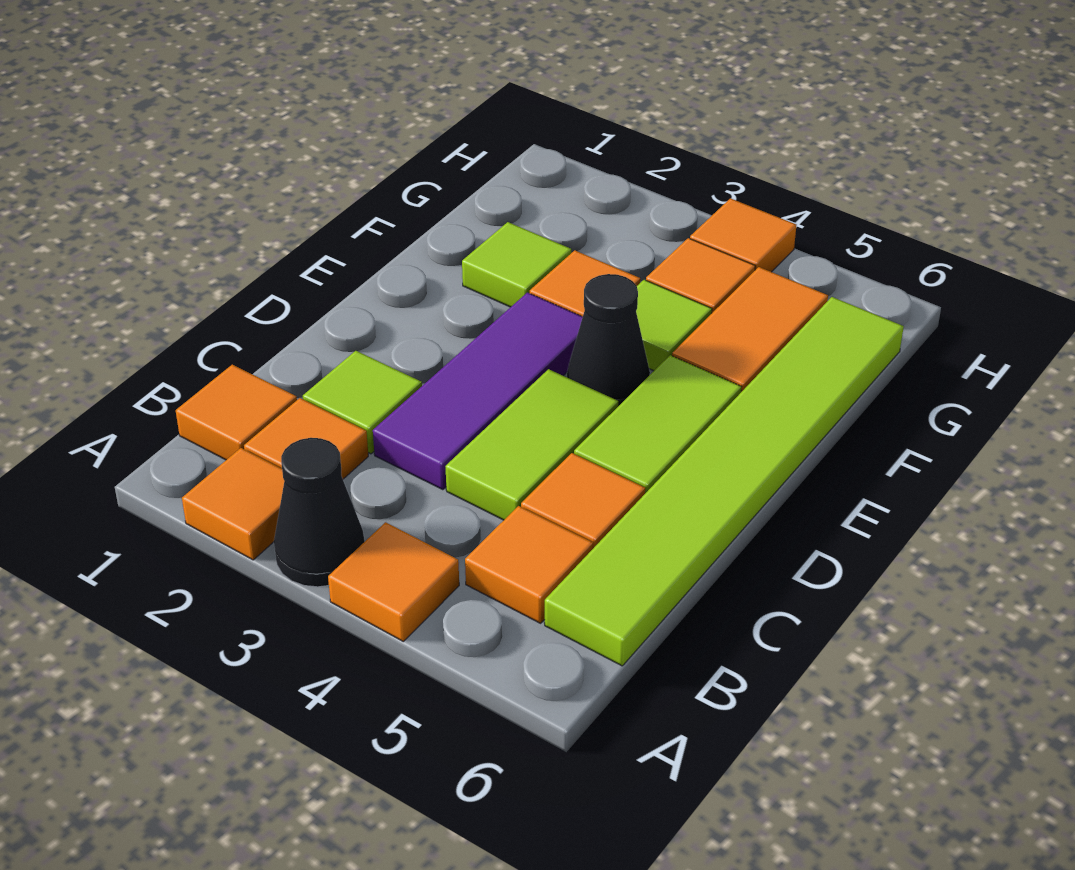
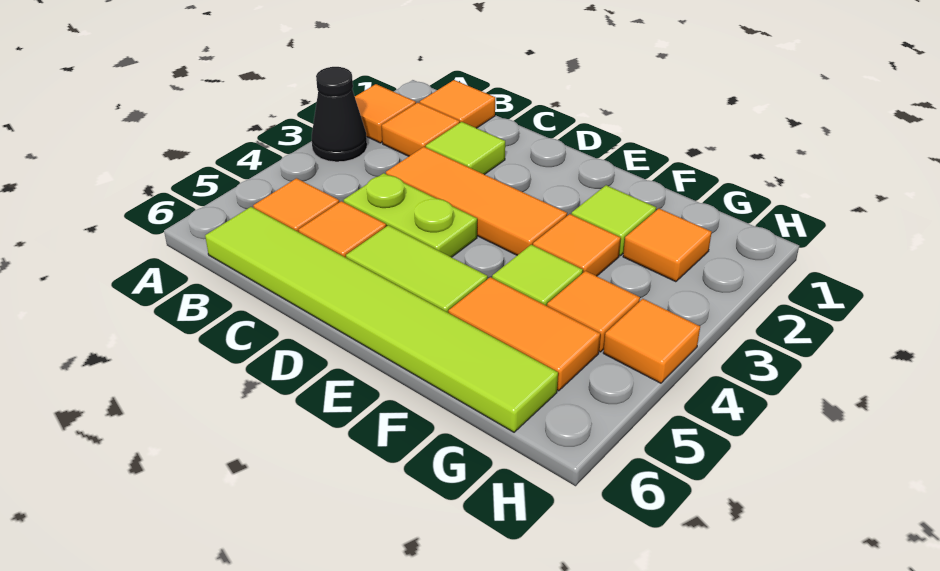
orange tile A4 level 1 -> orange tile G2 level 1
purple tile C3:E3 level 1 -> orange tile C3:E3 level 1
lime tile C4:D4 level 1 -> lime plate C4:D4 level 1
black cone E4 level 1 -> none

